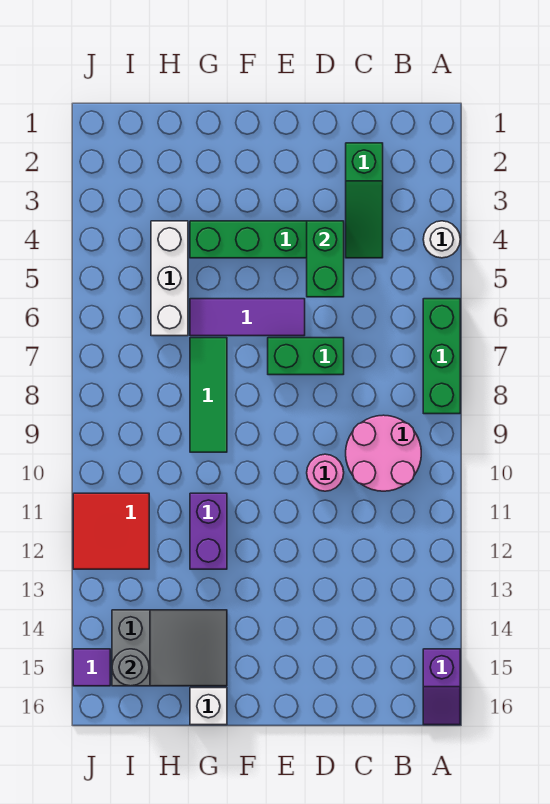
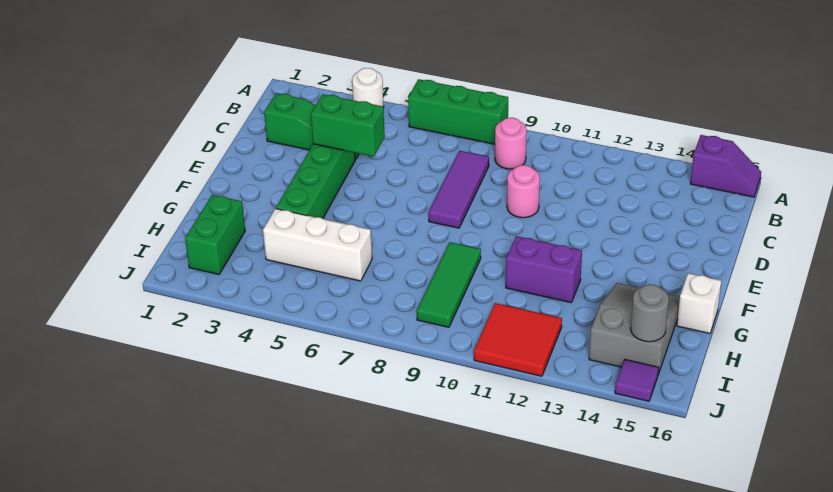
pink round brick B9:C10 level 1 -> pink round brick B9 level 1
green brick D7:E7 level 1 -> green brick H2:I2 level 1
purple tile E6:G6 level 1 -> purple tile C8:E8 level 1
green tile G7:G9 level 1 -> green tile G9:I9 level 1

